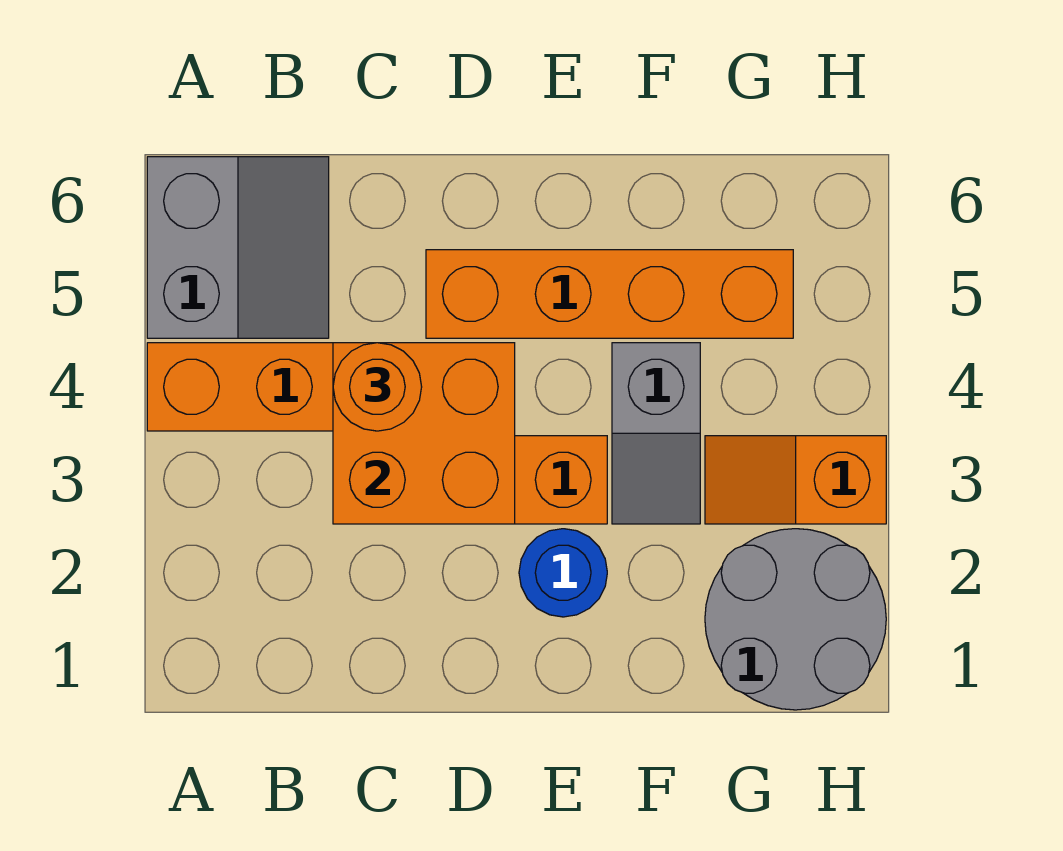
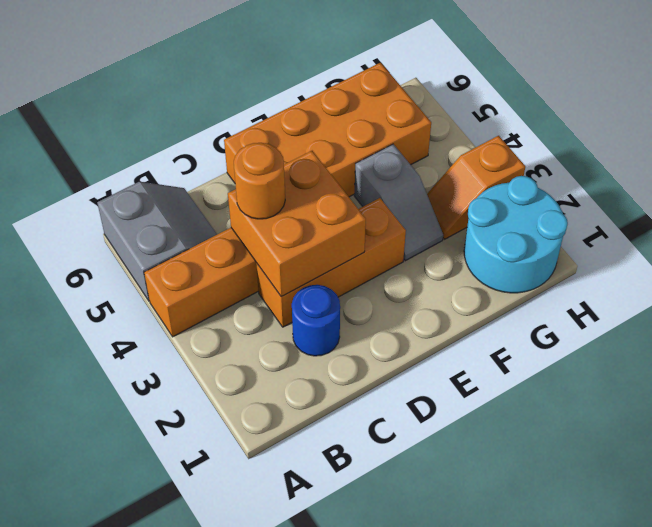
orange brick D5:G5 level 1 -> orange brick D5:G6 level 1
blue round brick E2 level 1 -> blue round brick C2 level 1
grey round brick G1:H2 level 1 -> cyan round brick G1:H2 level 1

